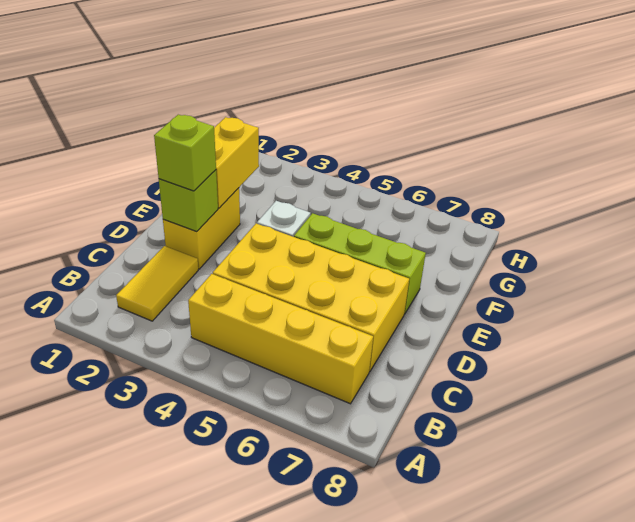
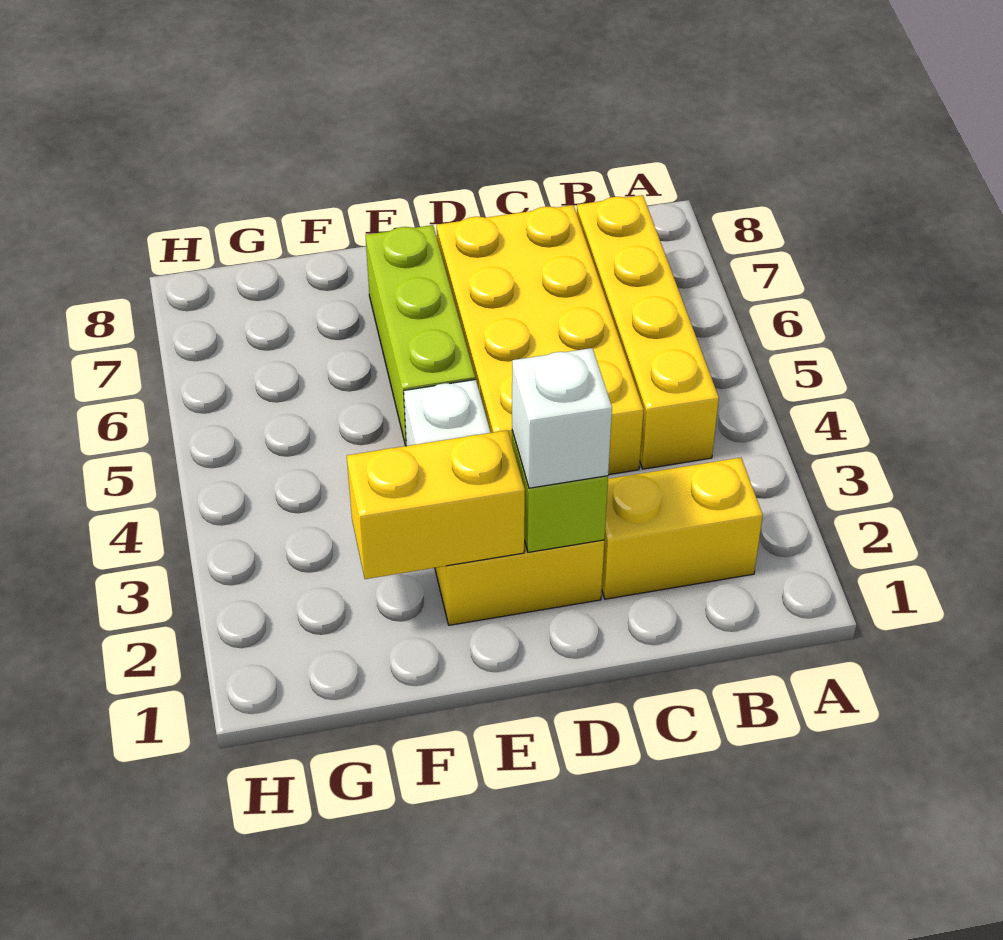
yellow tile B2:C2 level 1 -> yellow brick B2:C2 level 1
lime brick D2 level 3 -> white brick D2 level 3

